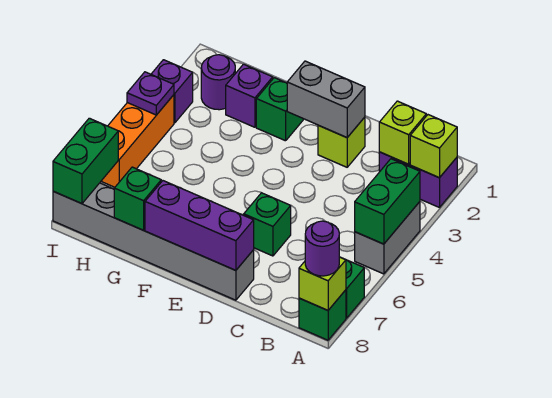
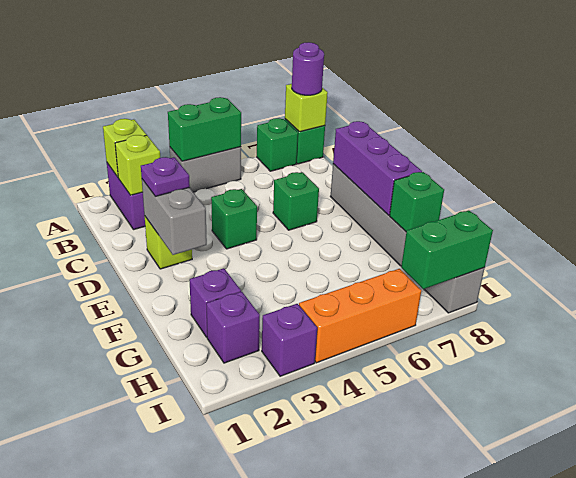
green brick F2 level 1 -> green brick D4 level 1
purple round brick H2 level 1 -> purple brick H2 level 1
purple plate I4 level 2 -> purple plate D2 level 3

